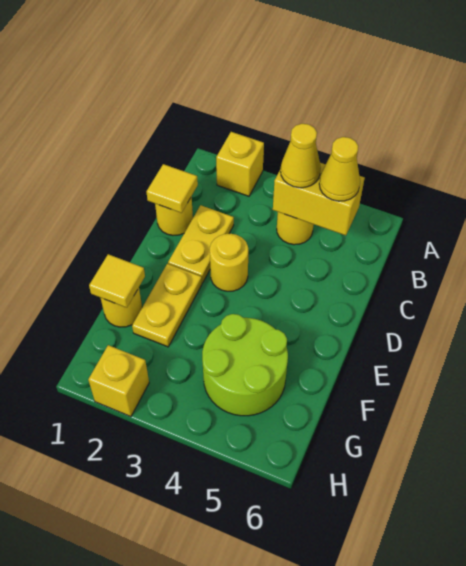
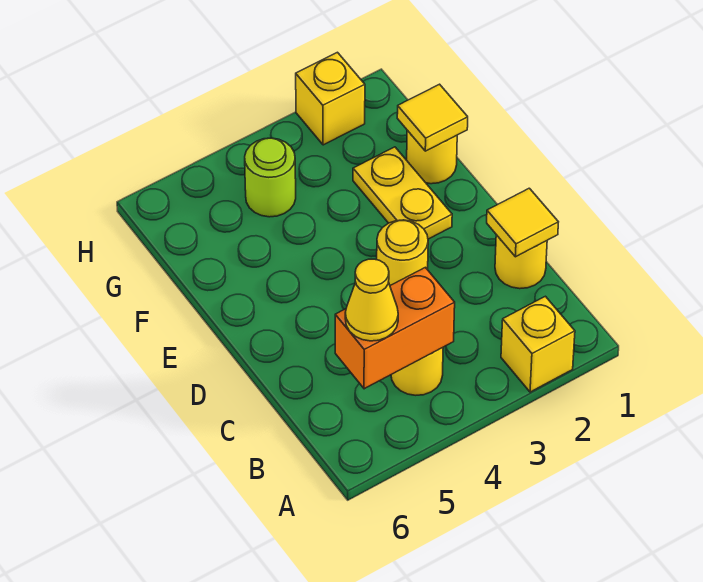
yellow brick B4:B5 level 2 -> orange brick B4:B5 level 2
yellow cone B4 level 3 -> none
yellow plate C2:D2 level 1 -> none
lime round brick F4:G5 level 1 -> lime round brick G4 level 1

